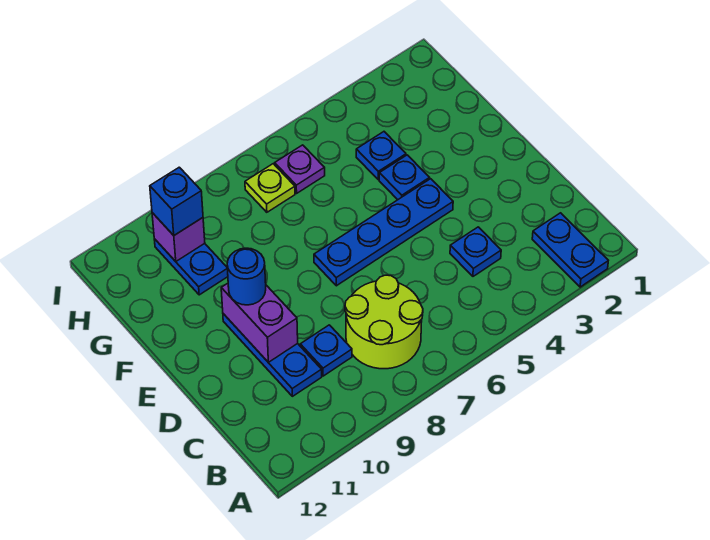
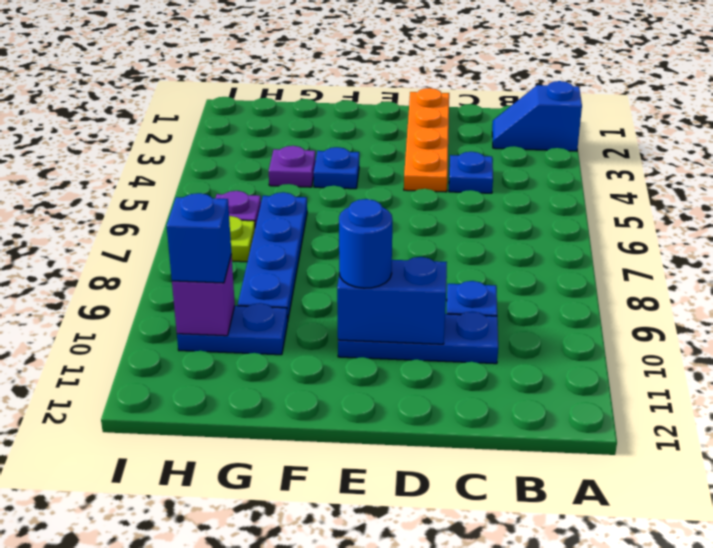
blue plate A2:B2 level 1 -> blue slope A2:B2 level 1 top A
lime round brick B7:C8 level 1 -> none
none -> orange plate D1:D4 level 1
purple brick D10:E10 level 2 -> blue brick D10:E10 level 2
blue plate E4:E7 level 1 -> blue plate G6:G9 level 1
blue plate G4 level 1 -> purple plate G4 level 1

